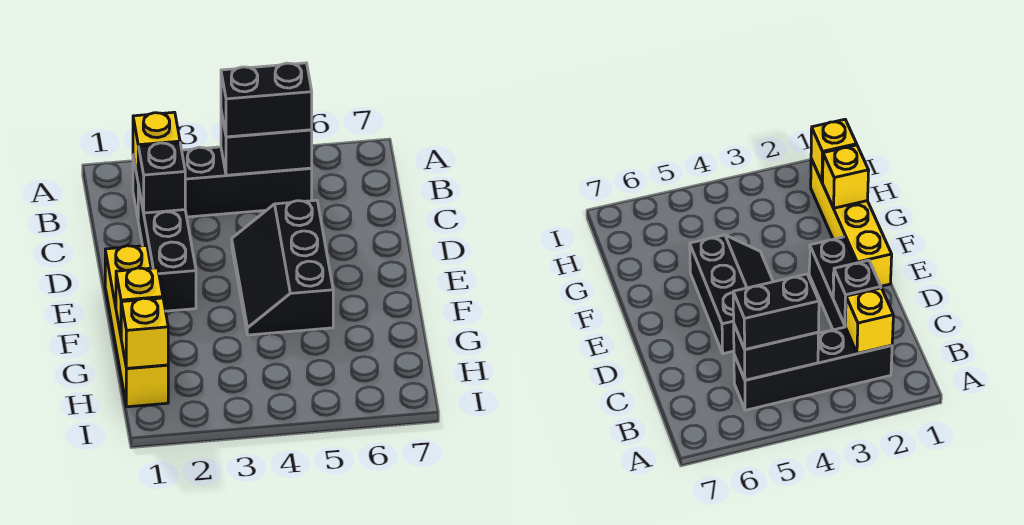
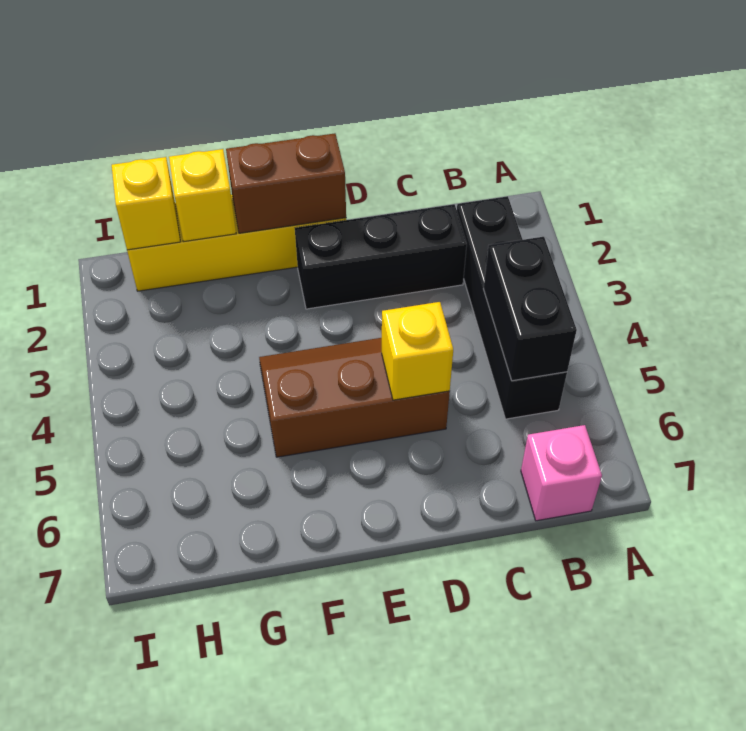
yellow brick B2 level 2 -> yellow brick D5 level 2
black brick B4:B5 level 3 -> none
none -> pink brick B7 level 1
black brick C2 level 2 -> none
black slope D4:F5 level 1 top 5 -> brown slope D4:F5 level 1 top 5
none -> brown brick E1:F1 level 2

